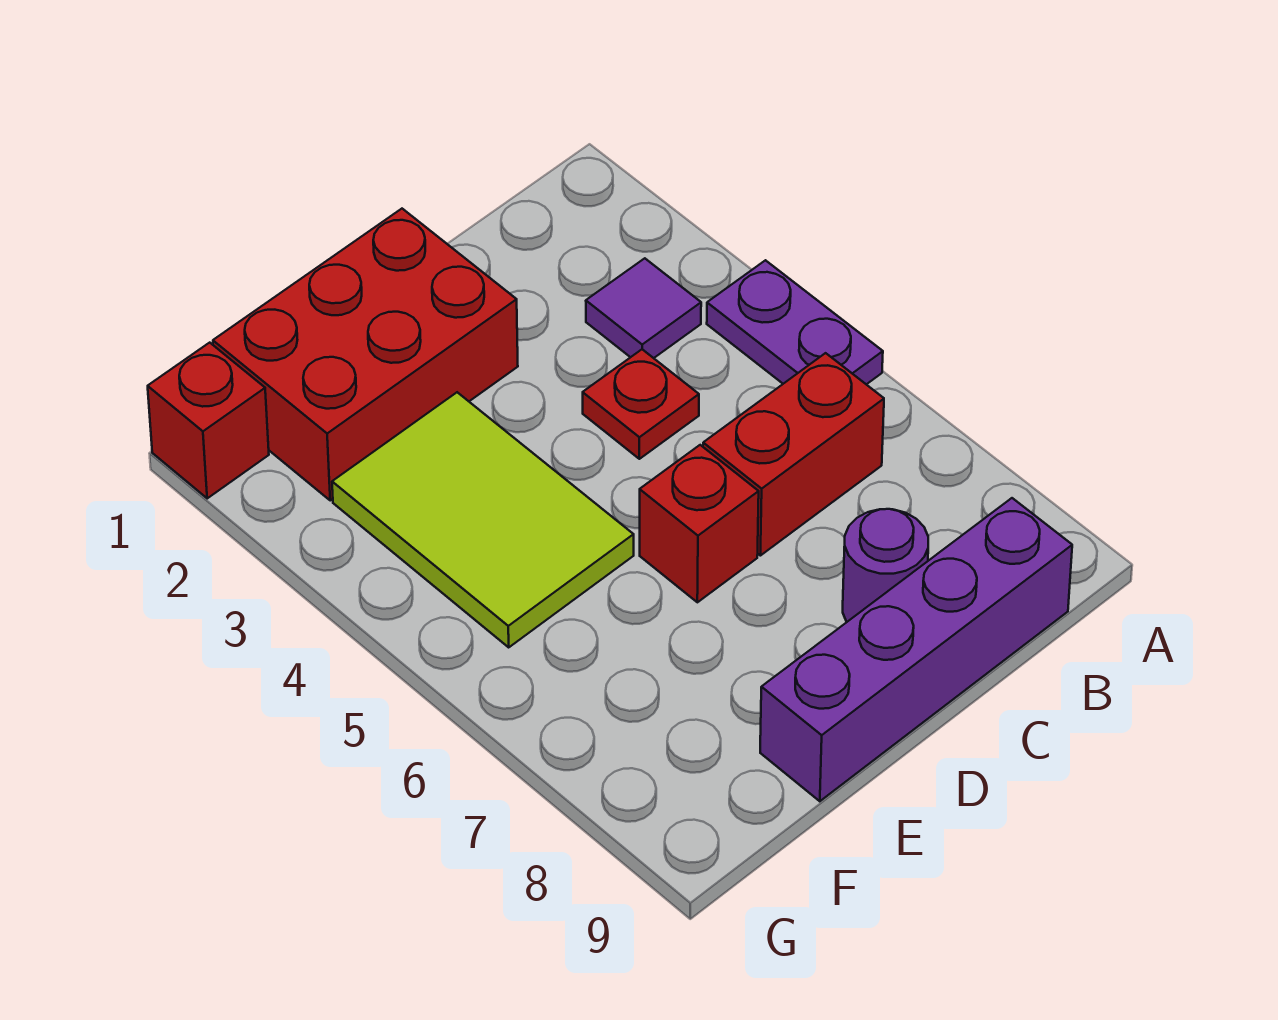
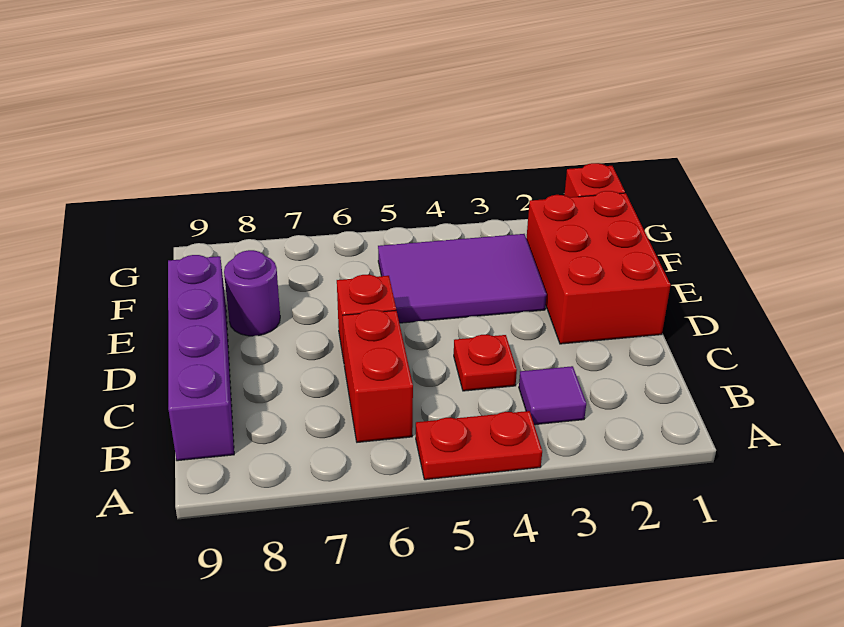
purple plate A4:A5 level 1 -> red plate A4:A5 level 1
purple round brick C8 level 1 -> purple round brick E8 level 1
lime tile E3:F5 level 1 -> purple tile E3:F5 level 1

